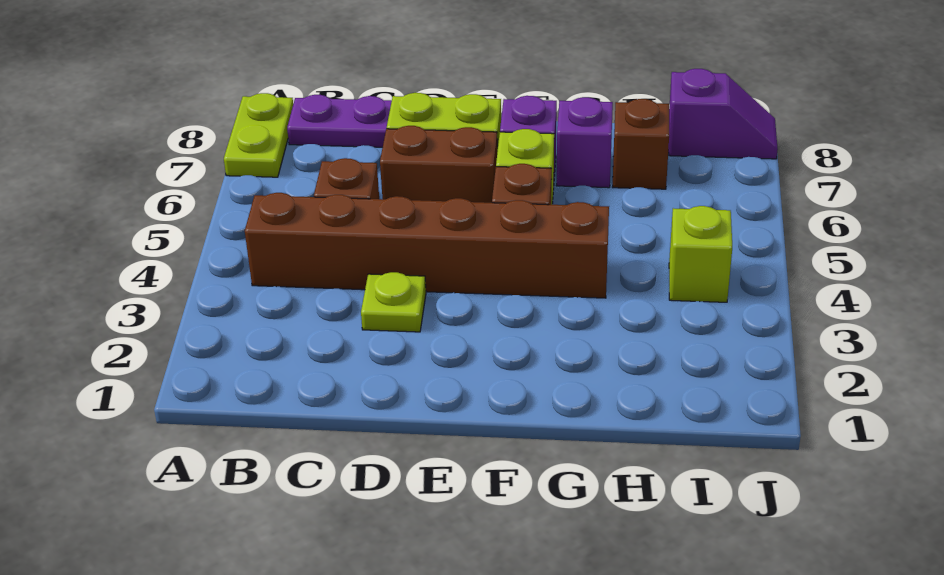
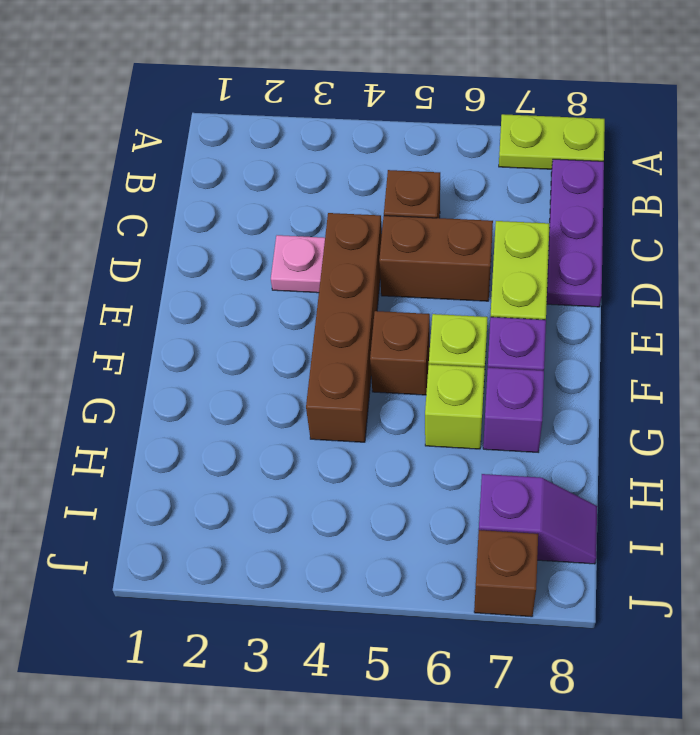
brown brick B4:G4 level 1 -> brown brick D4:G4 level 1
lime plate D3 level 1 -> pink plate D3 level 1
brown brick D6:E6 level 1 -> brown brick D5:D6 level 1
brown brick H7 level 1 -> brown brick J7 level 1
lime brick I4 level 1 -> lime brick G6 level 1
purple slope I8:J8 level 1 top I -> purple slope I7:I8 level 1 top 7

